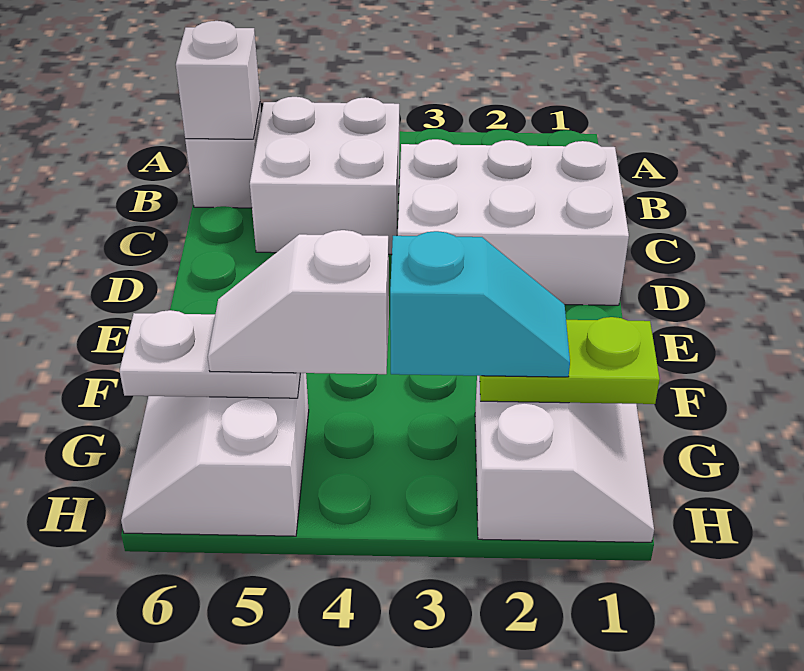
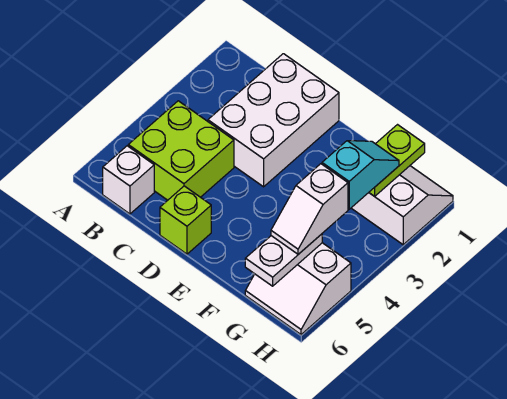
white brick B4:C5 level 1 -> lime brick B4:C5 level 1
white brick B6 level 2 -> none
none -> lime brick D6 level 1

